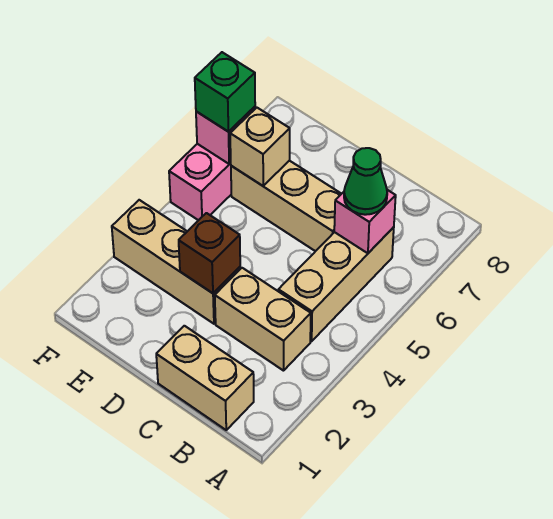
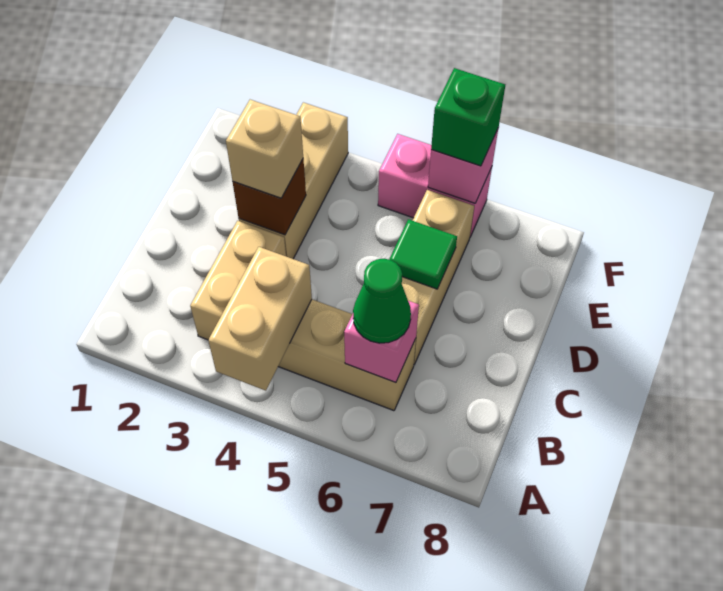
tan brick B1:C1 level 1 -> tan brick A4:B4 level 2
none -> green tile D6 level 2
tan brick E6 level 2 -> tan brick D3 level 3

